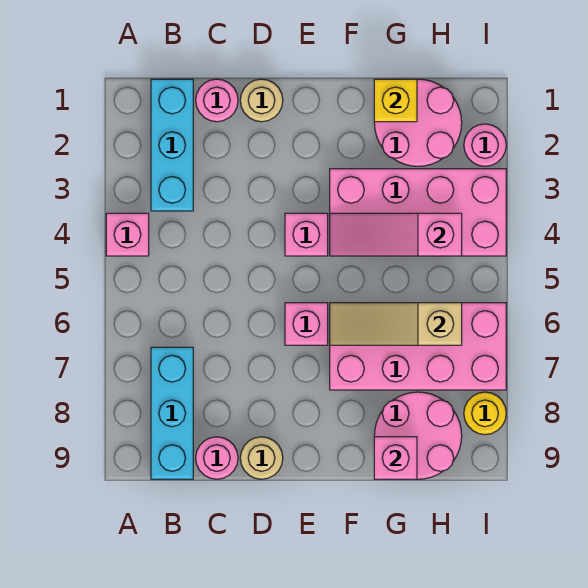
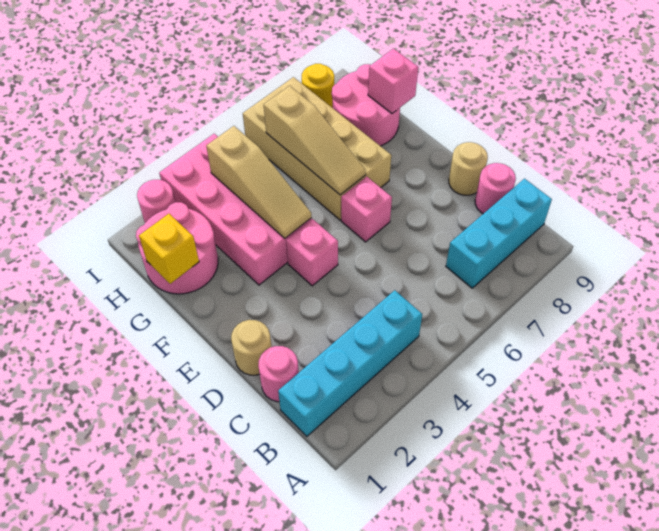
pink brick A4 level 1 -> none
cyan brick B1:B3 level 1 -> cyan brick B1:B4 level 1
pink slope F4:H4 level 2 top H -> tan slope F4:H4 level 2 top H
pink brick F6:I7 level 1 -> tan brick F6:I7 level 1

